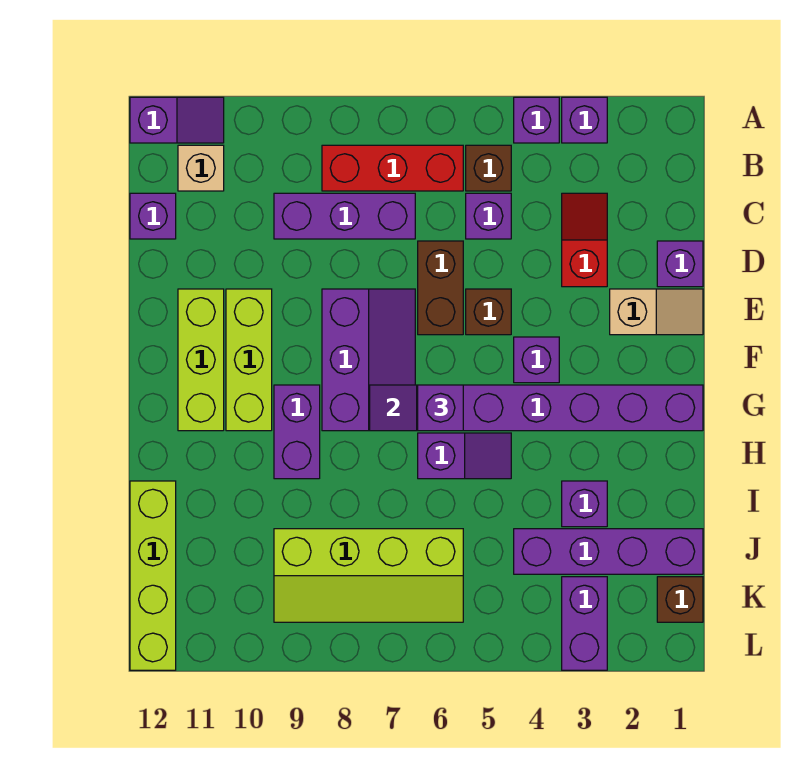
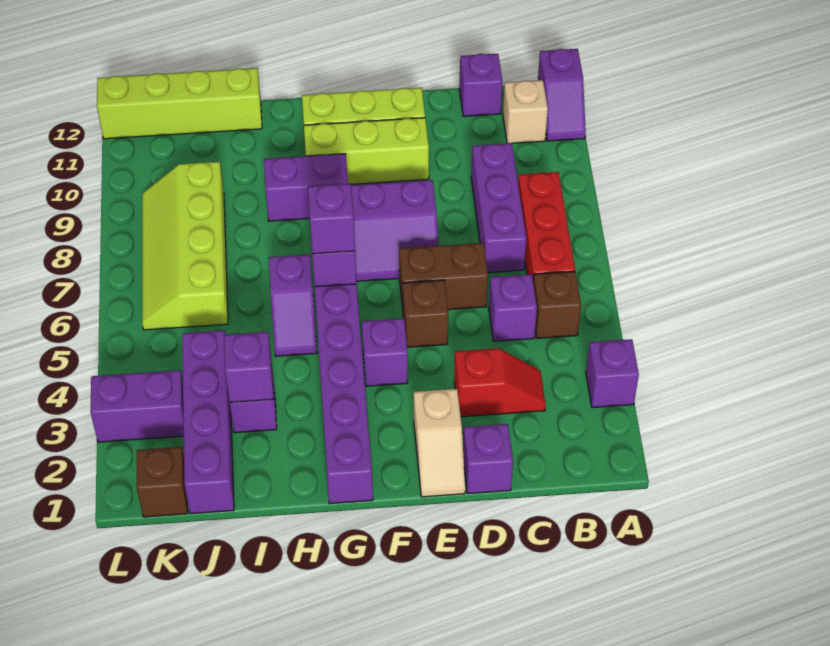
purple brick A4 level 1 -> purple brick I3 level 2

